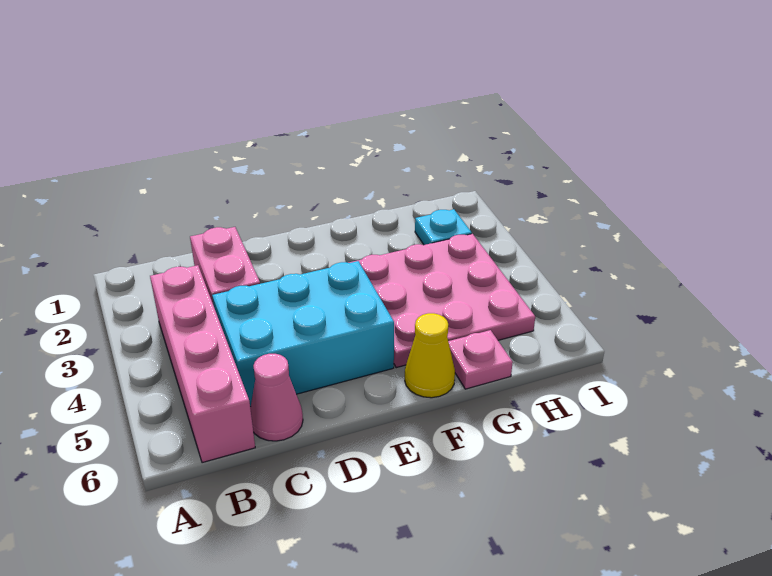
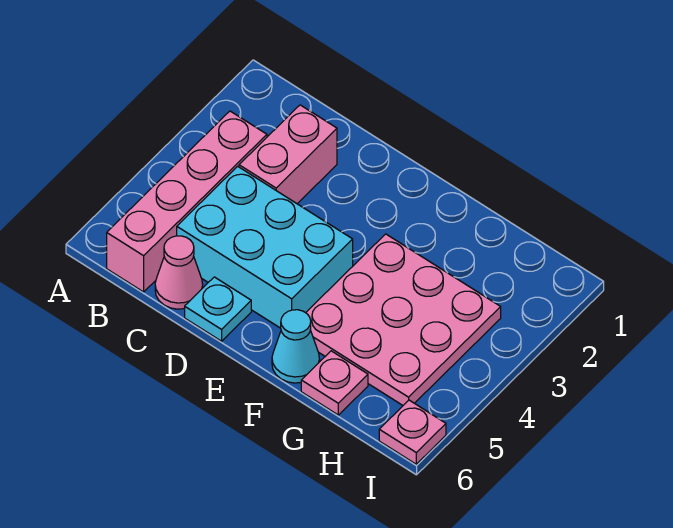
yellow cone F6 level 1 -> cyan cone F6 level 1
cyan plate H2 level 1 -> cyan plate D6 level 1
none -> pink plate I6 level 1

